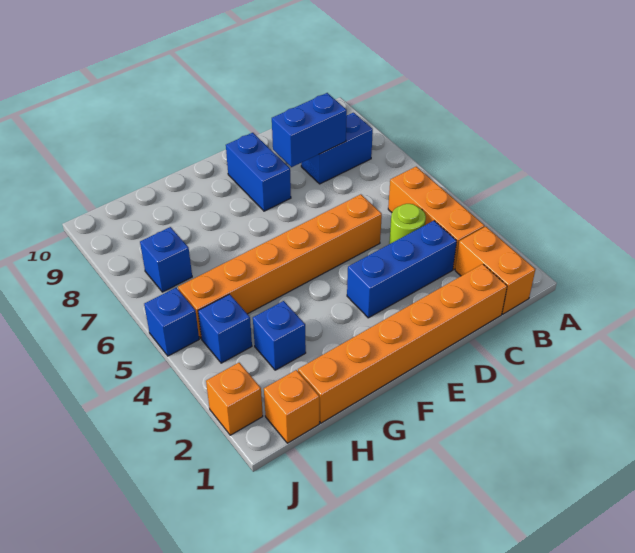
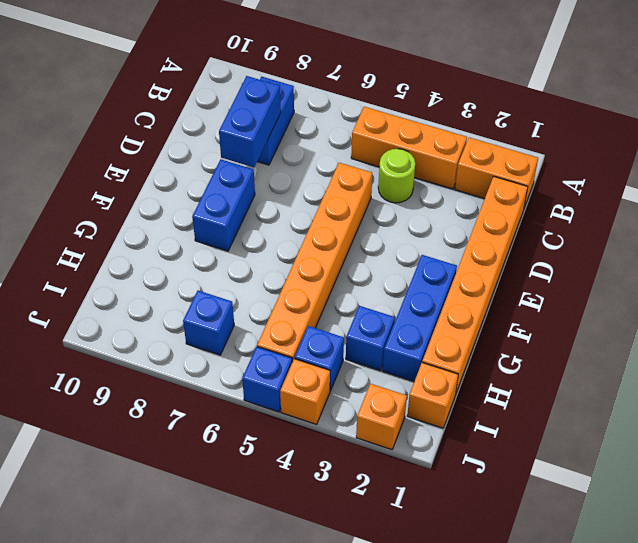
blue brick C3:E3 level 1 -> blue brick F2:H2 level 1
blue brick E8:E9 level 1 -> blue brick E8:F8 level 1
none -> orange brick J4 level 1

